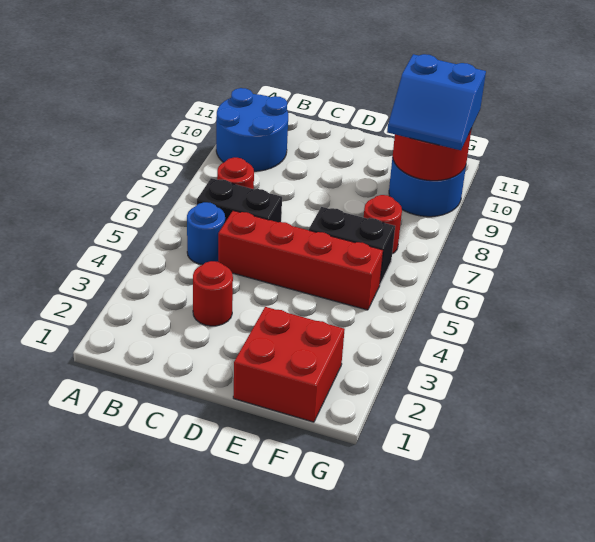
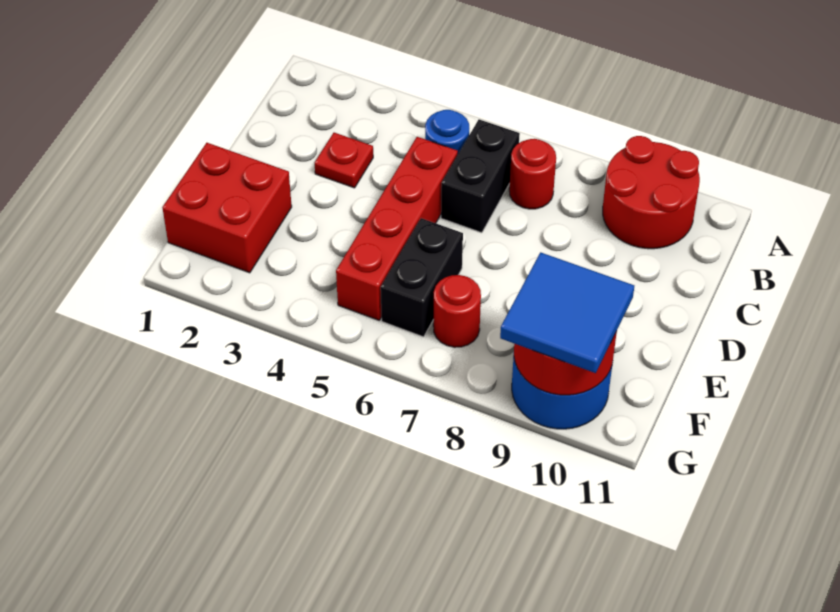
blue round brick A9:B10 level 1 -> red round brick A9:B10 level 1
red round brick C3 level 1 -> red plate C3 level 1
blue slope F9:G10 level 3 top 10 -> blue tile F9:G10 level 3

